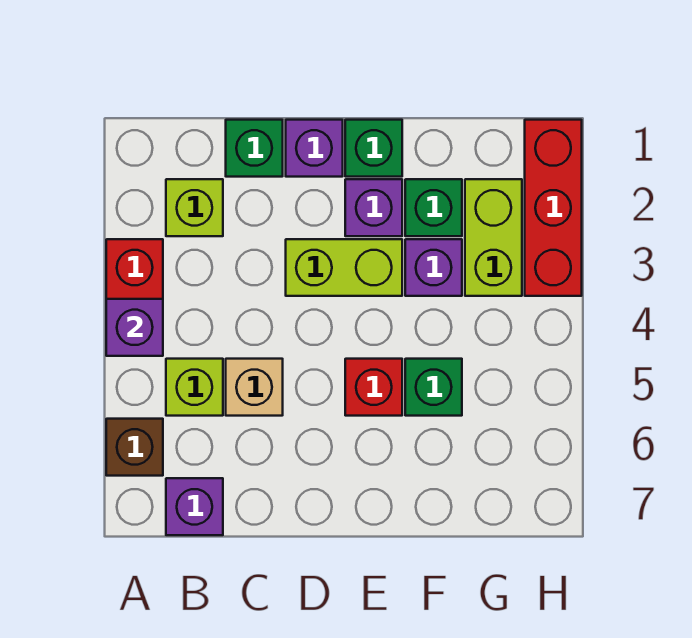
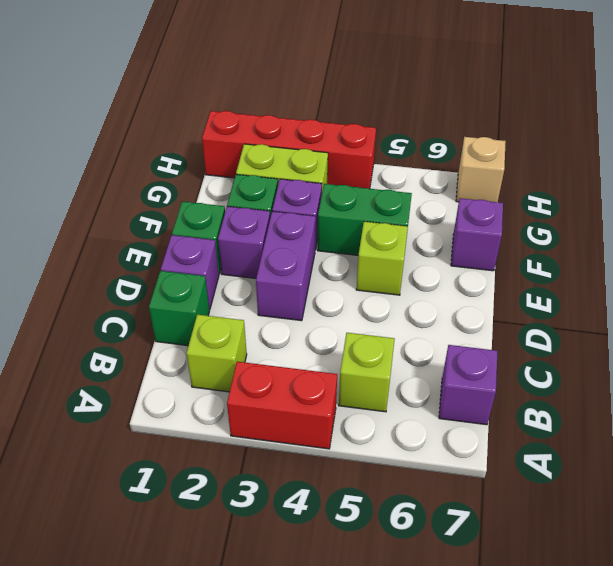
purple brick A4 level 2 -> purple brick F7 level 1
brown brick A6 level 1 -> none
tan brick C5 level 1 -> tan brick H7 level 1
lime brick D3:E3 level 1 -> purple brick D3:E3 level 1
red brick E5 level 1 -> lime brick E5 level 1
green brick F5 level 1 -> green brick F4:F5 level 1
red brick H1:H3 level 1 -> red brick H1:H4 level 1

